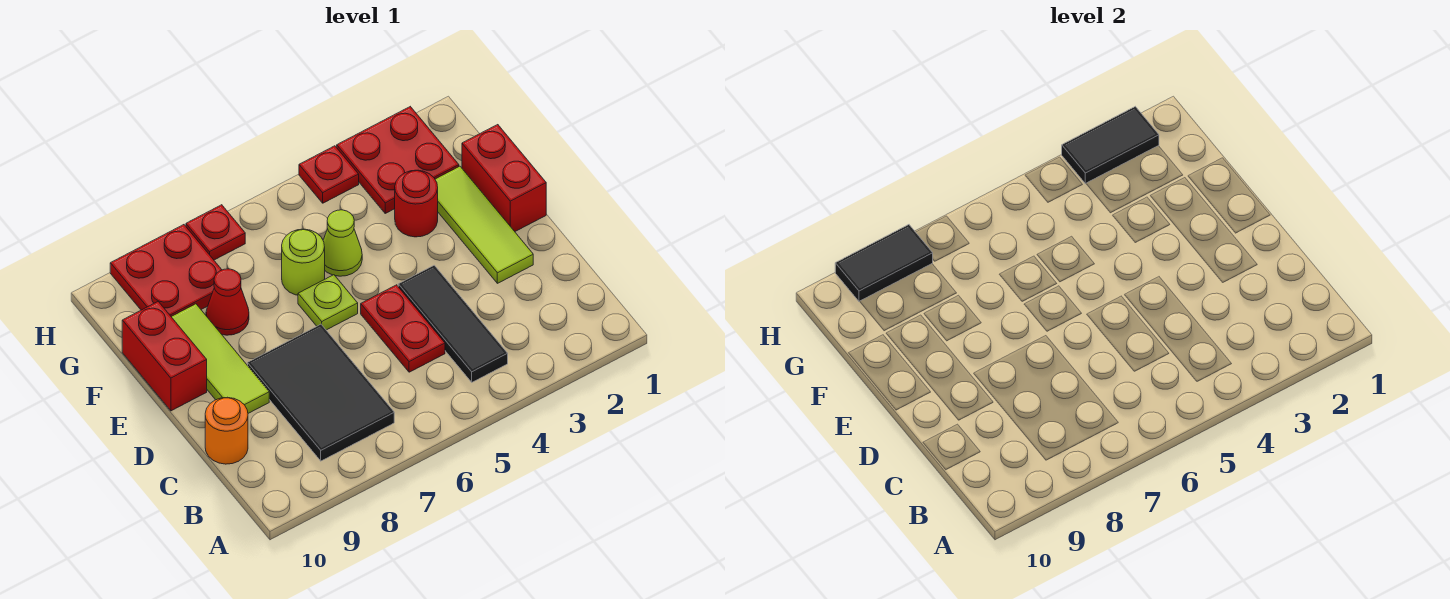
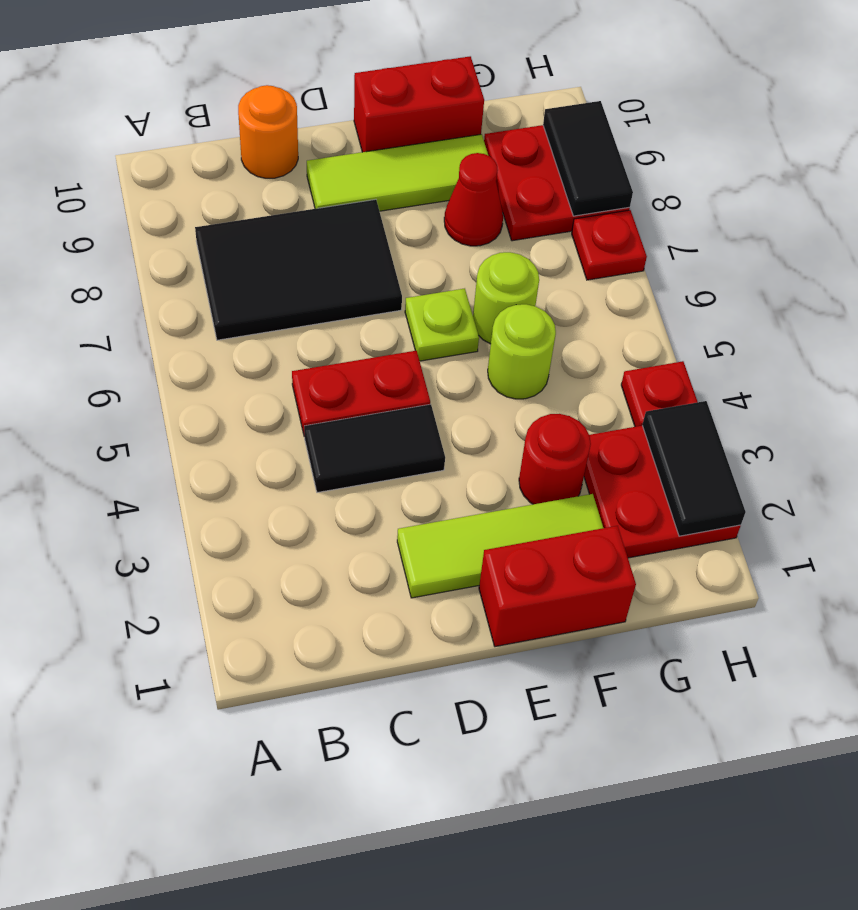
black tile B4:D4 level 1 -> black tile C4:D4 level 1
lime cone F5 level 1 -> lime round brick F5 level 1

